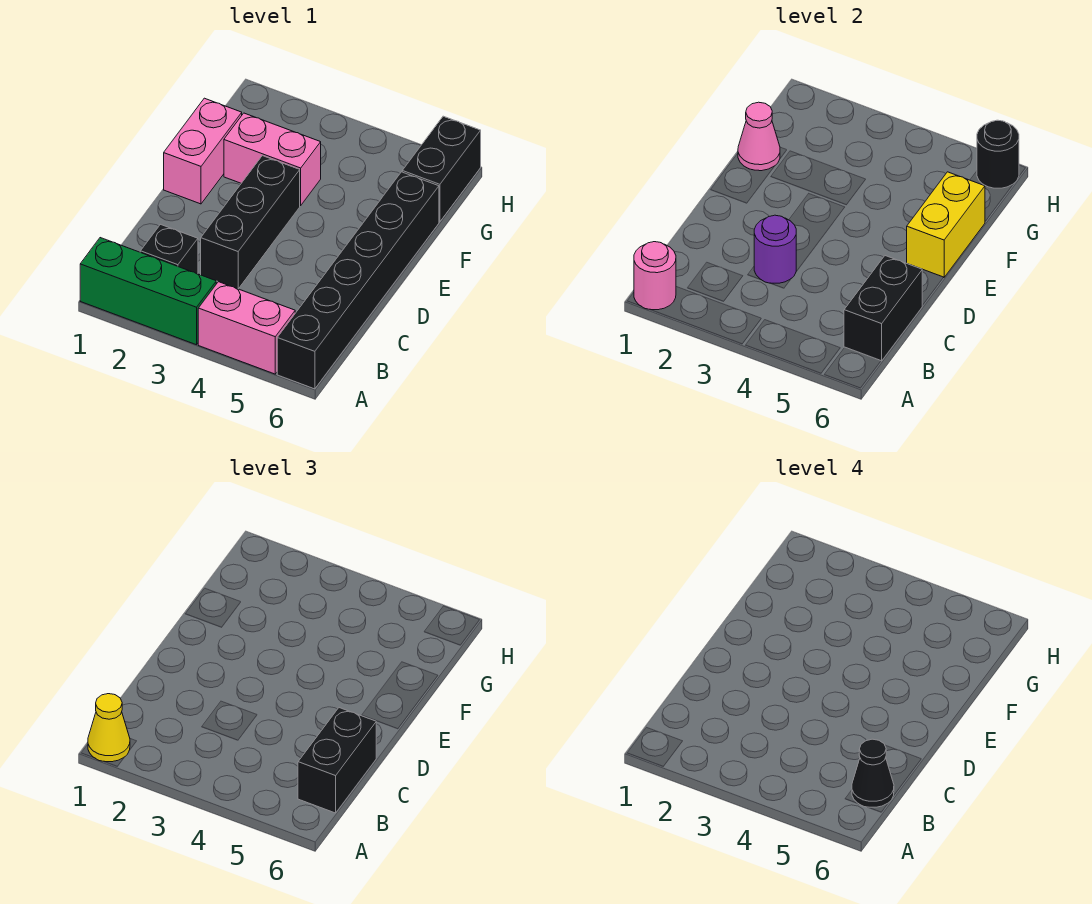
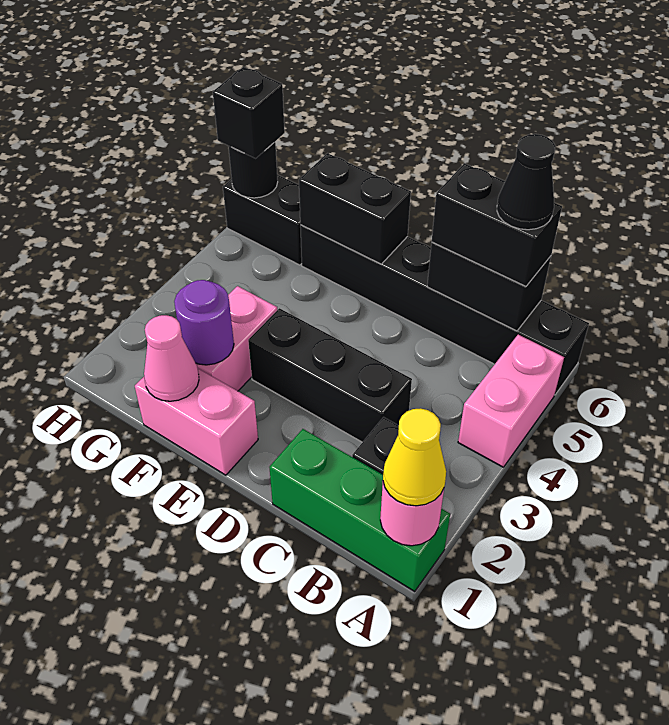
green brick A1:A3 level 1 -> green brick A1:C1 level 1
purple round brick C3 level 2 -> purple round brick F2 level 2
yellow brick E6:F6 level 2 -> black brick E6:F6 level 2
none -> black brick H6 level 3

